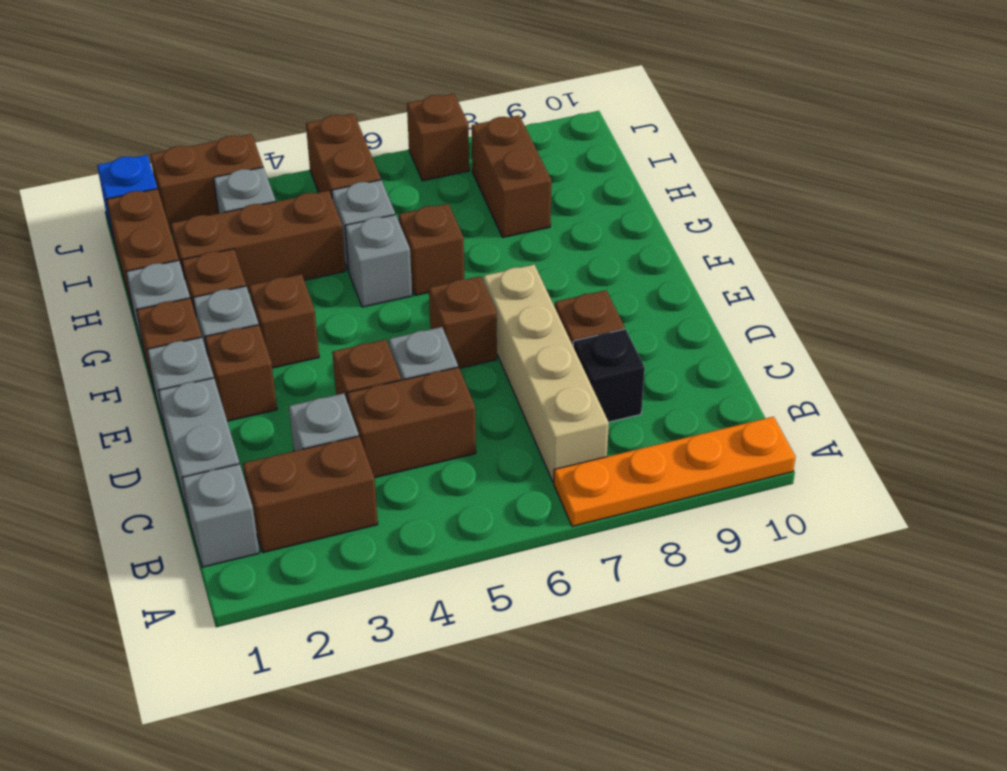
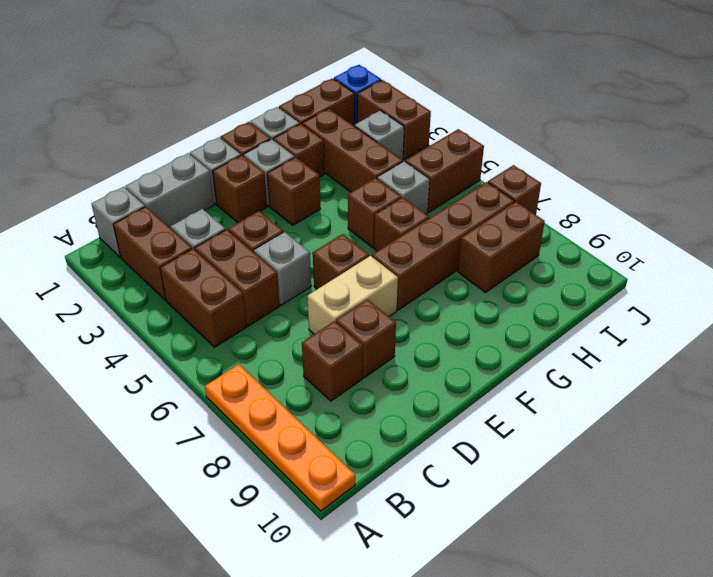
none -> brown brick B4:B5 level 1
tan brick B7:E7 level 1 -> tan brick D7:E7 level 1
black brick C8 level 1 -> brown brick C8 level 1
none -> brown brick F7:I7 level 1
grey brick G5 level 1 -> brown brick G5 level 1

